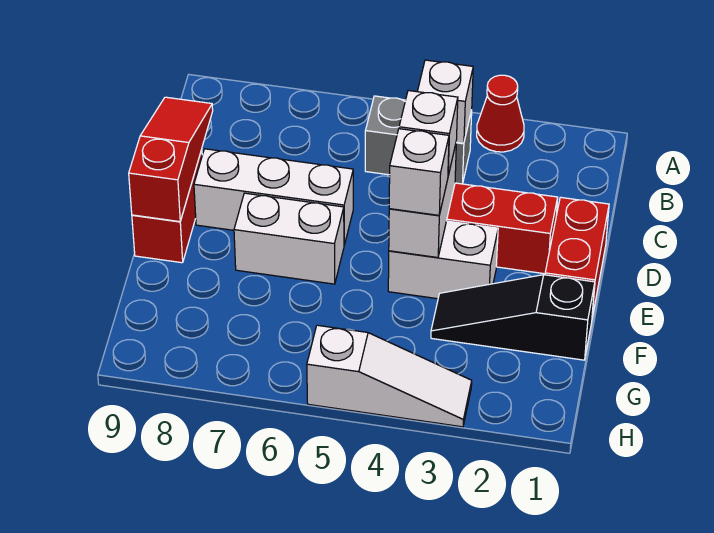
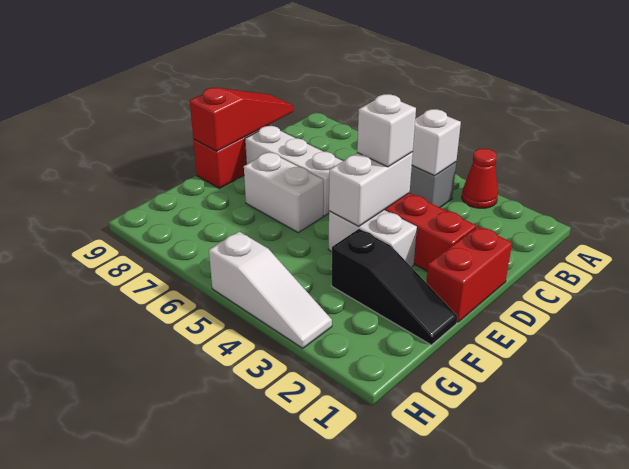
white brick E4 level 3 -> none
black slope F1:F3 level 1 top 1 -> black slope F1:F3 level 1 top 3

